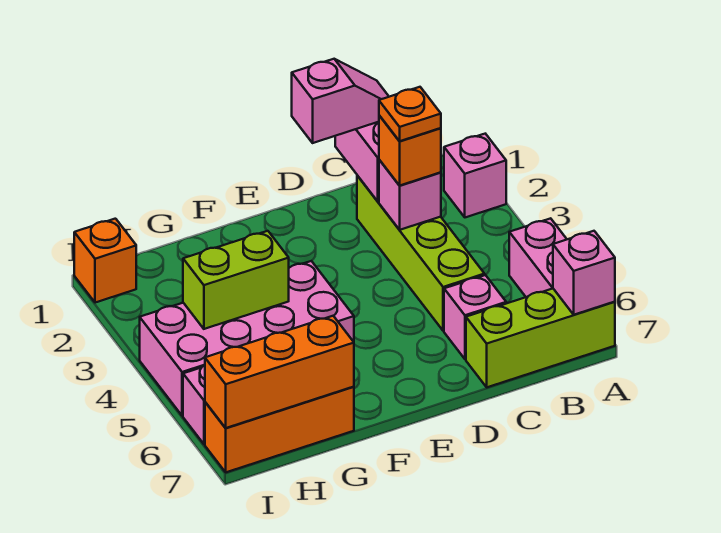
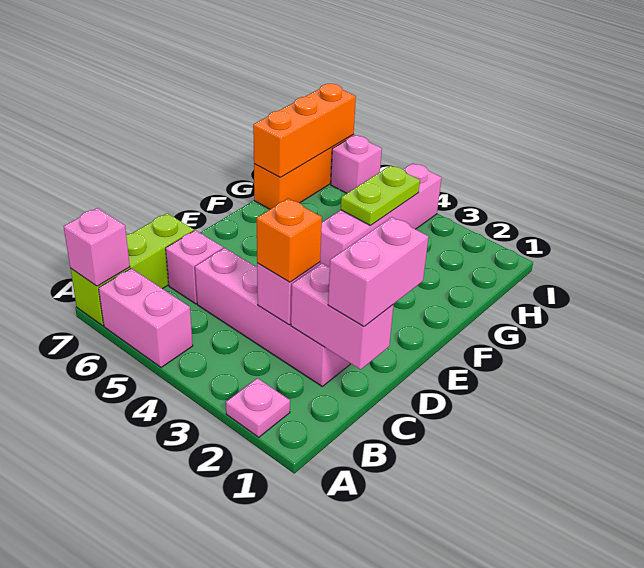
pink brick A2 level 1 -> pink plate A2 level 1
pink slope C1:D1 level 3 top D -> pink brick C1:D1 level 3
lime brick C2:C5 level 1 -> pink brick C2:C5 level 1
orange plate C3 level 4 -> none
pink brick F4:I5 level 1 -> pink brick F4:I4 level 1
lime brick G4:H4 level 2 -> lime plate G4:H4 level 2
orange brick I1 level 1 -> none

